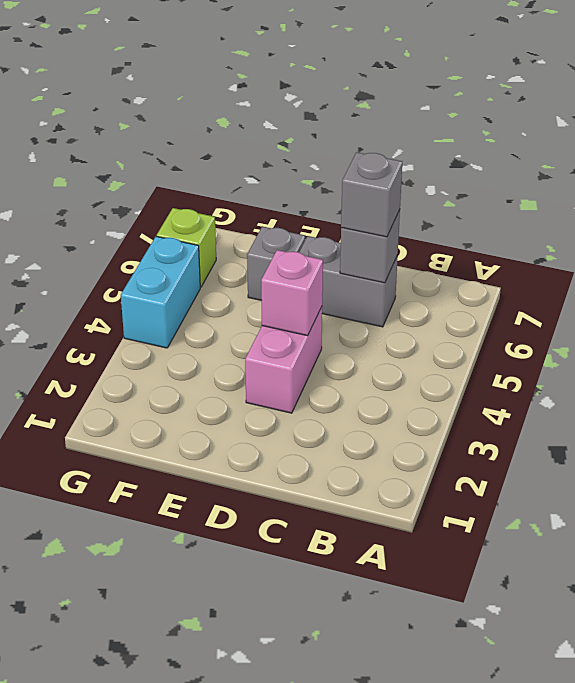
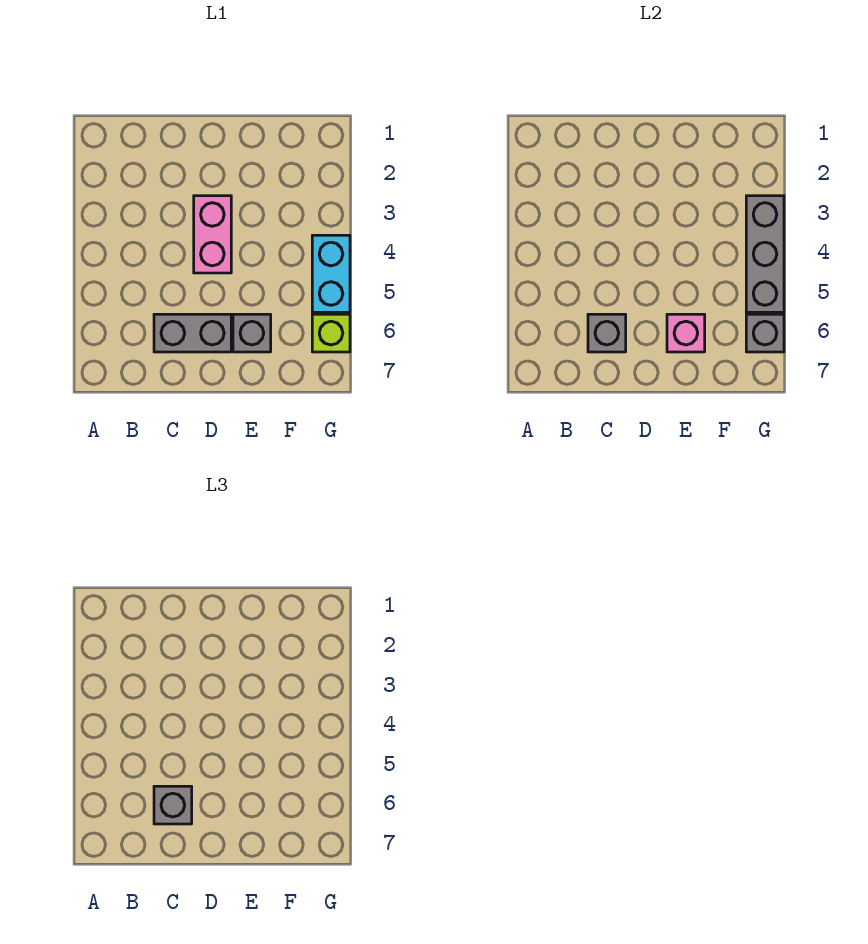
pink brick D4 level 2 -> pink brick E6 level 2
none -> grey brick G3:G5 level 2
none -> grey brick G6 level 2

